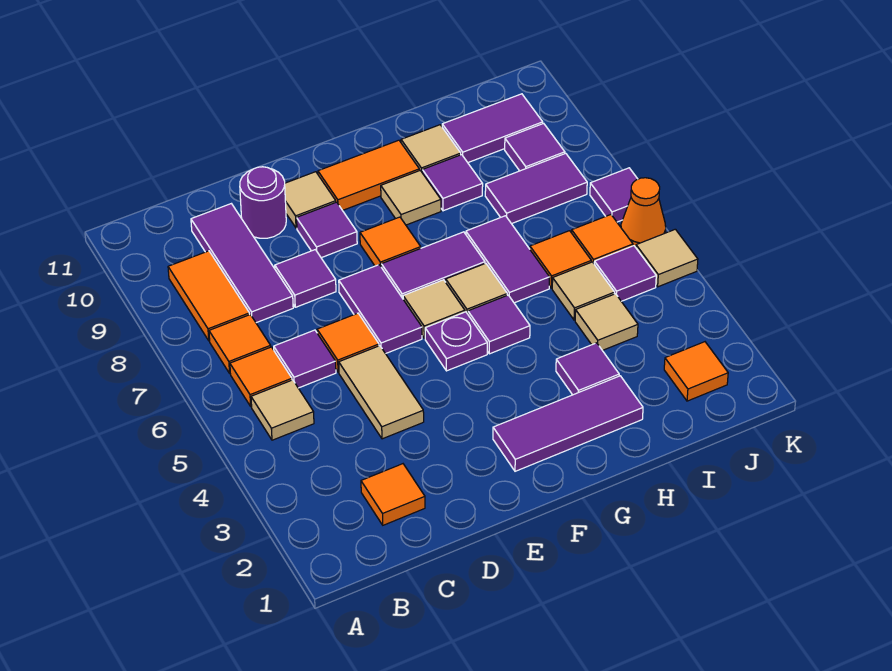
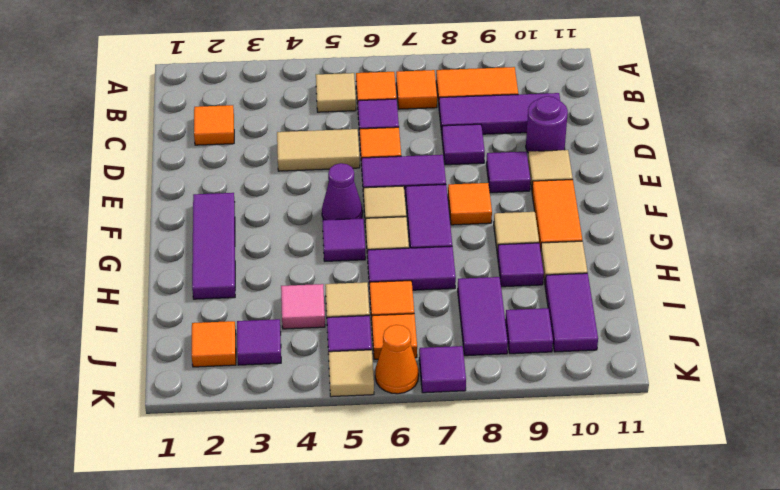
purple plate F5 level 1 -> purple cone F5 level 1
purple tile H3 level 1 -> purple tile J3 level 1
tan tile I4 level 1 -> pink tile I4 level 1

